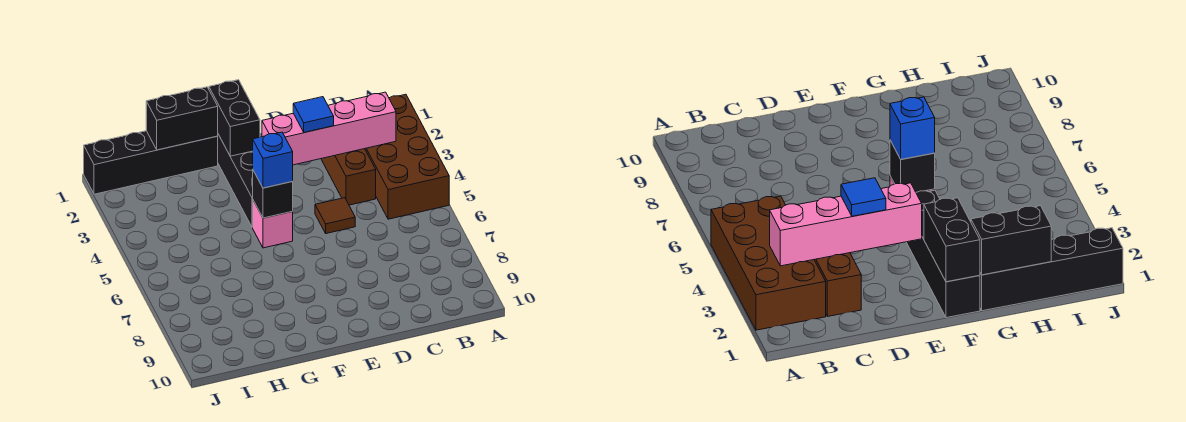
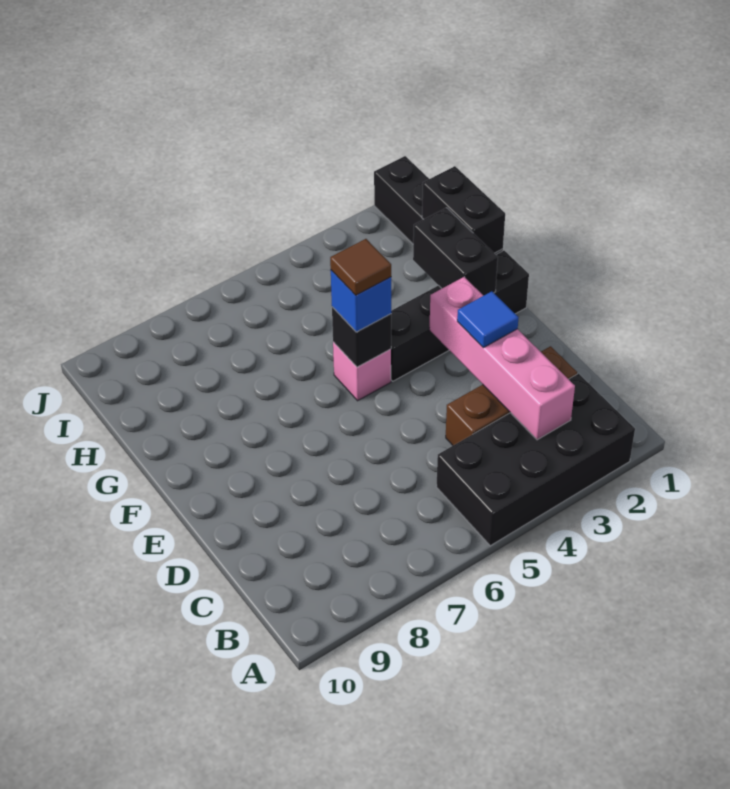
brown brick A2:B5 level 1 -> black brick A2:B5 level 1
brown tile D5 level 1 -> brown tile F5 level 4
black brick F1:F2 level 2 -> black brick F2:G2 level 2

